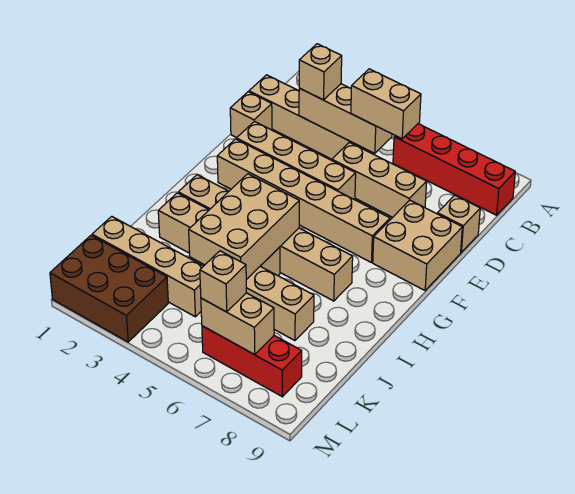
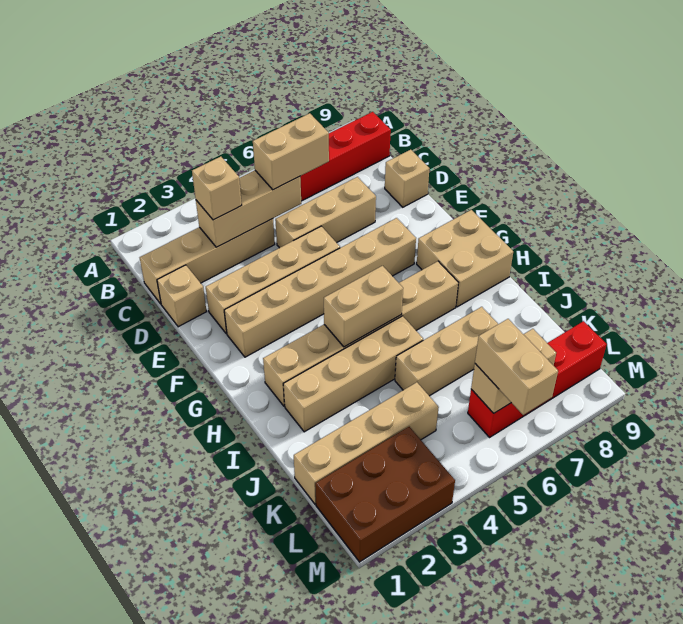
tan brick E8:F9 level 1 -> tan brick G8:H9 level 1
tan brick H4:J5 level 2 -> tan brick H4:H5 level 2
red brick L6:L8 level 1 -> red brick L6:L9 level 1
tan brick L6 level 3 -> tan brick L6:M6 level 3

